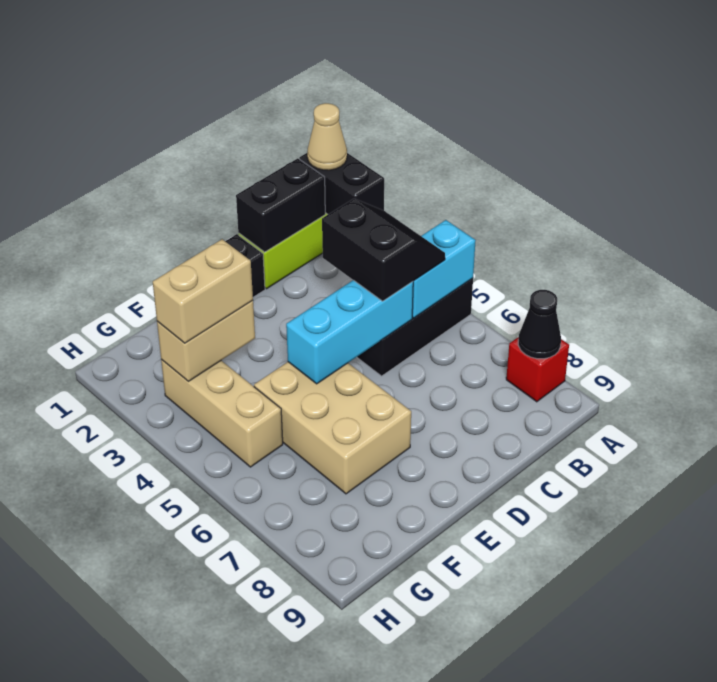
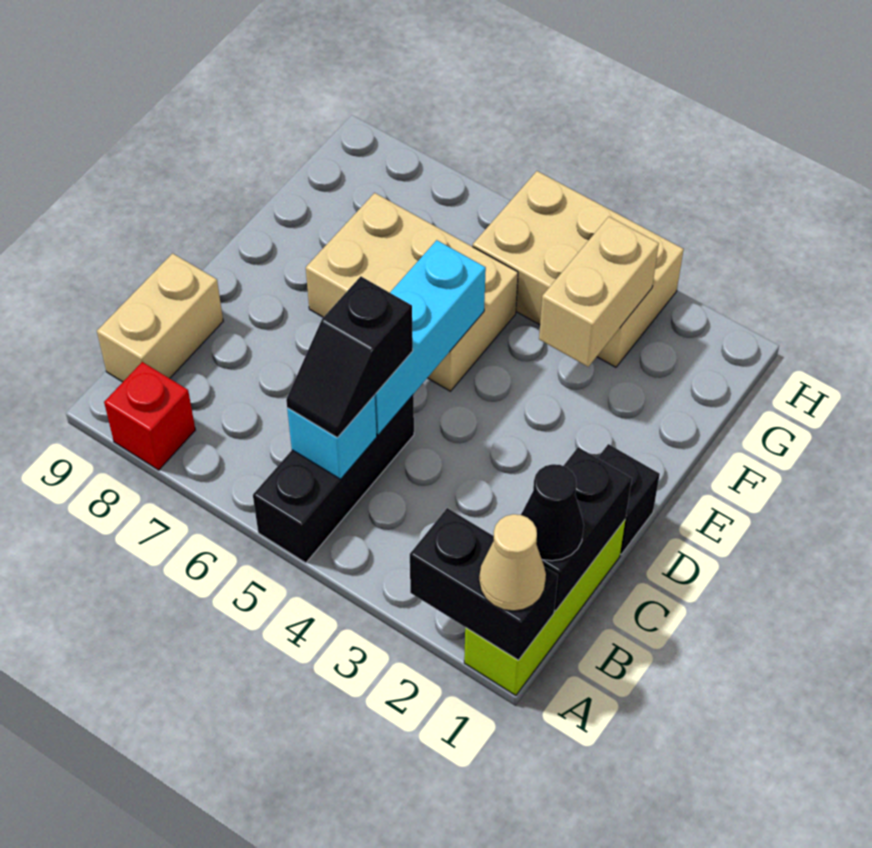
cyan brick A5:B5 level 2 -> cyan brick B5 level 2
black cone A8 level 2 -> black cone B1 level 3
black slope B4:C5 level 3 top C -> black slope B5:C5 level 3 top C
tan brick F3:G3 level 3 -> tan brick B9:C9 level 1
tan brick G3:G5 level 1 -> tan brick G3:H5 level 1

